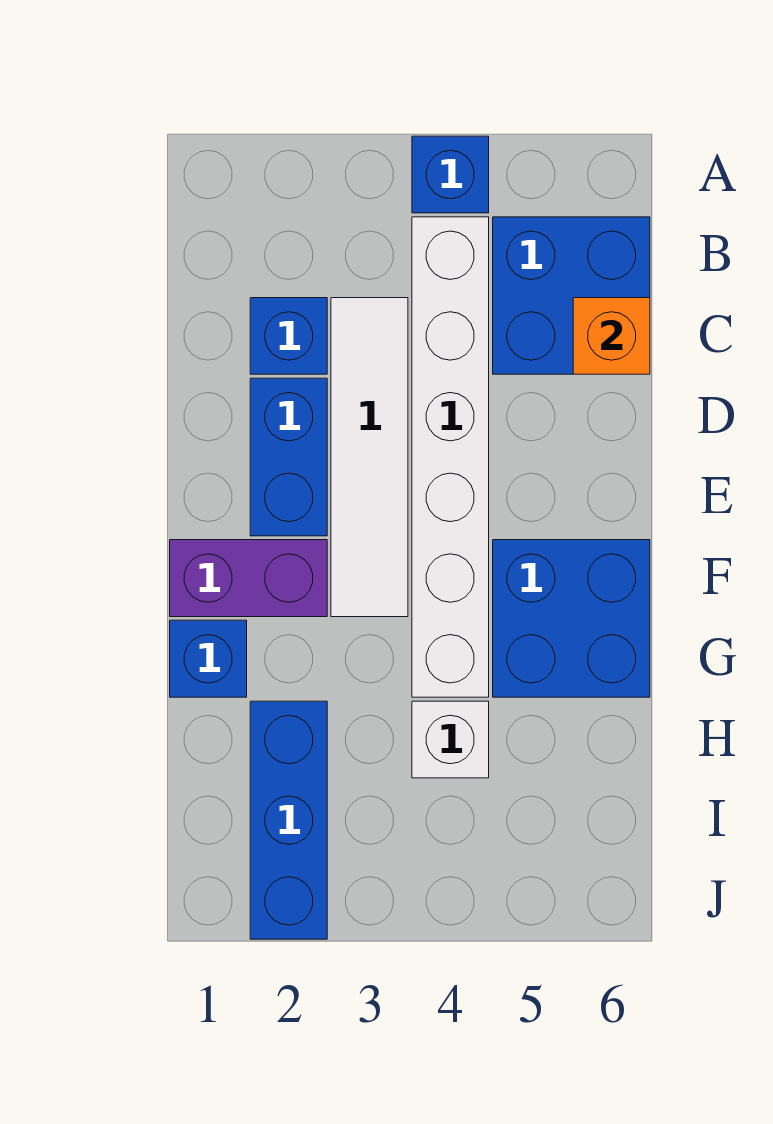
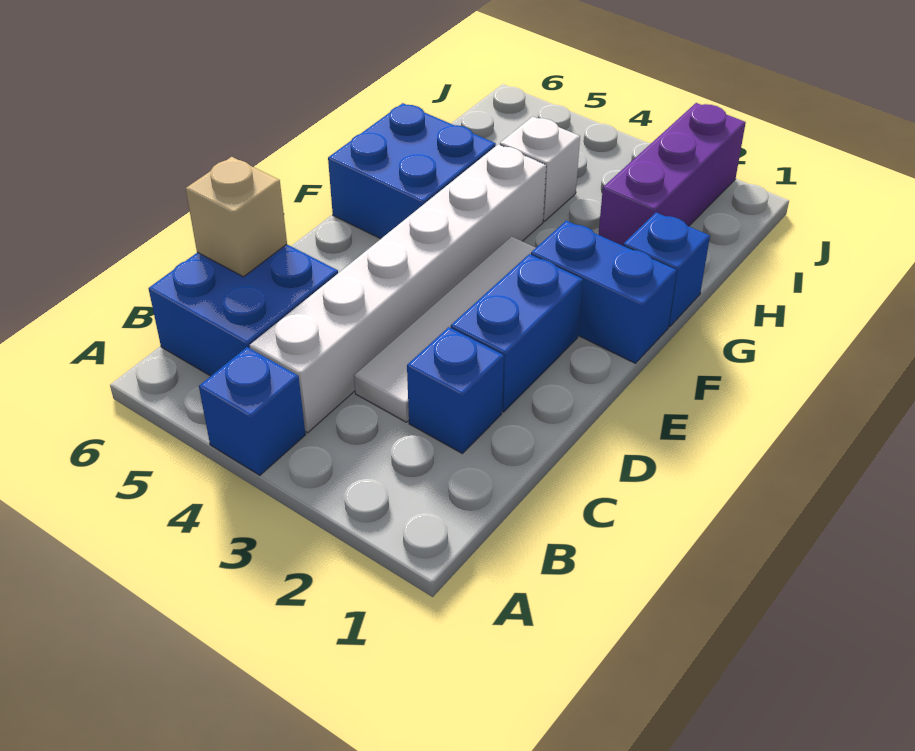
orange brick C6 level 2 -> tan brick C6 level 2
purple brick F1:F2 level 1 -> blue brick F1:F2 level 1
blue brick H2:J2 level 1 -> purple brick H2:J2 level 1

